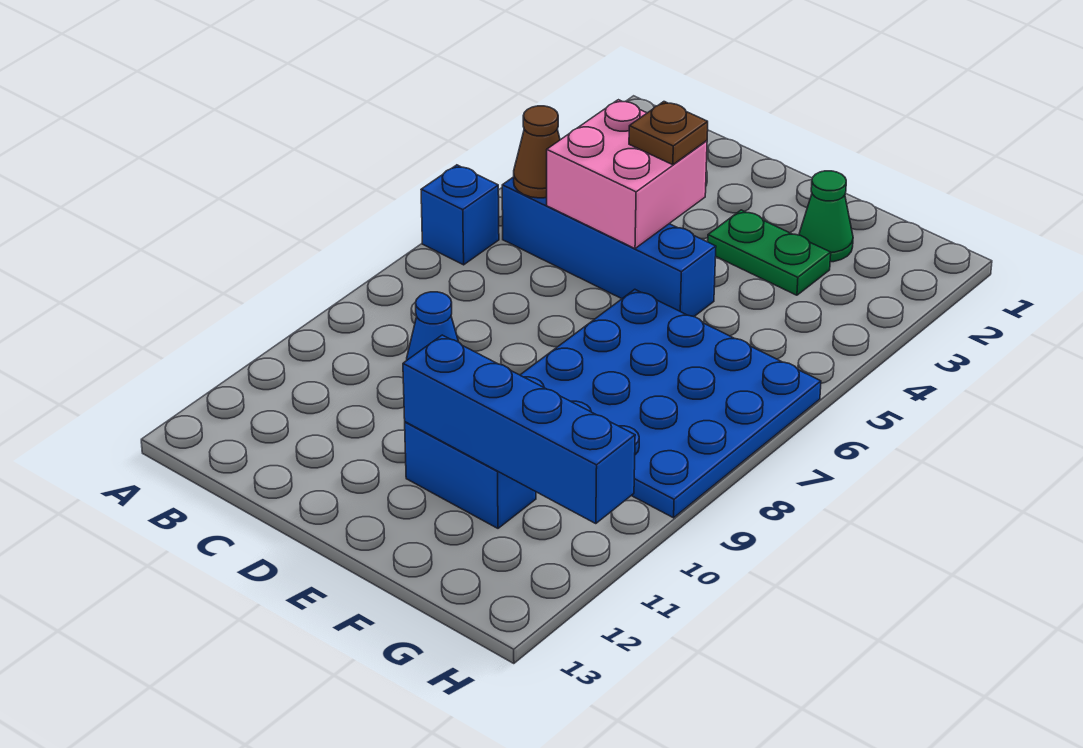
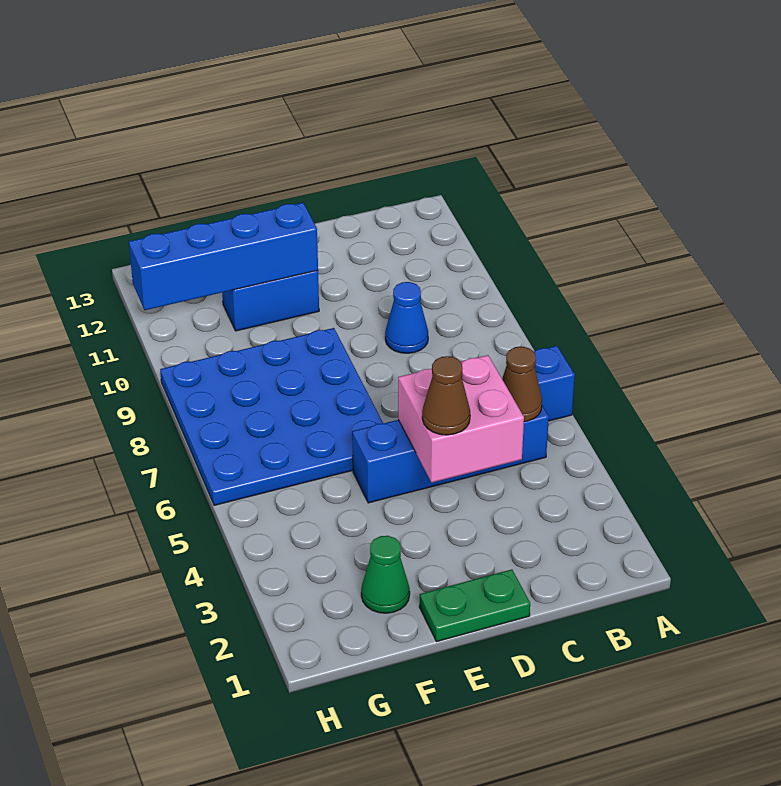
brown plate D4 level 3 -> brown cone D4 level 3
green plate E3:F3 level 1 -> green plate D1:E1 level 1

